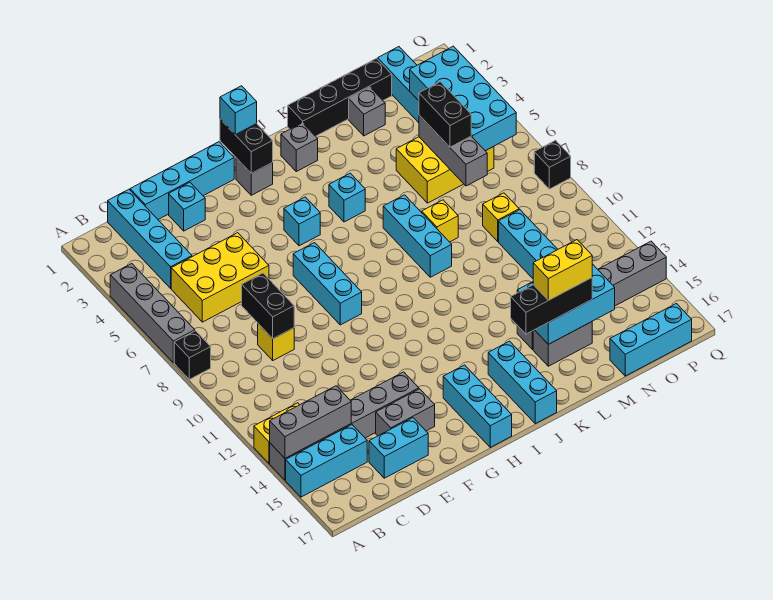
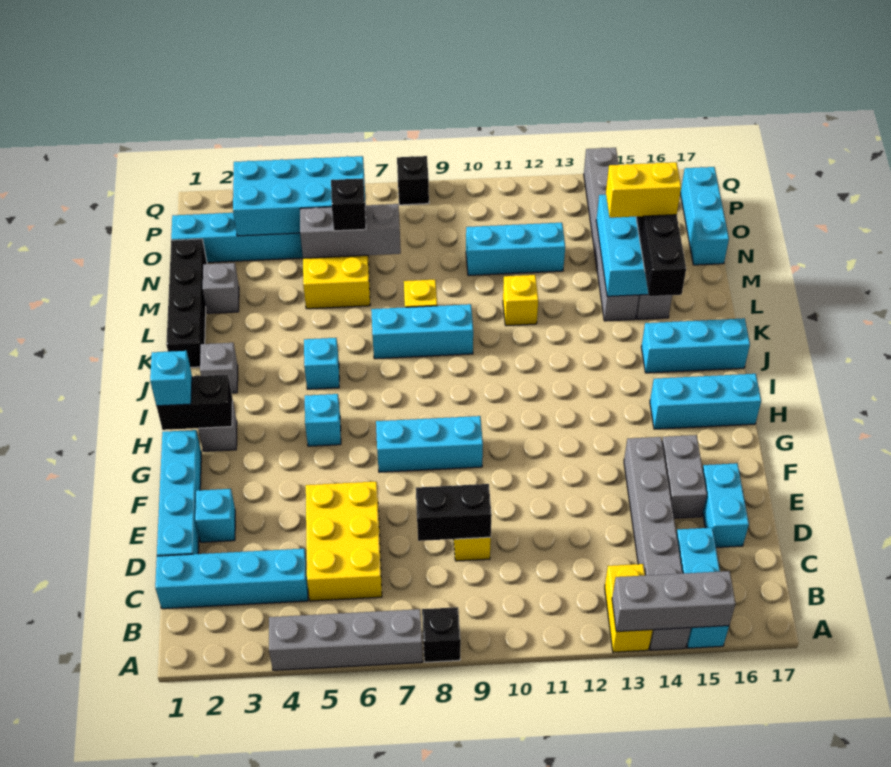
grey brick A14:C14 level 2 -> grey brick A13:A15 level 2
yellow brick L15:M15 level 4 -> yellow brick M14:M15 level 4
black brick N5:N6 level 3 -> black brick N6 level 3
yellow brick N9 level 1 -> yellow brick L11 level 1

